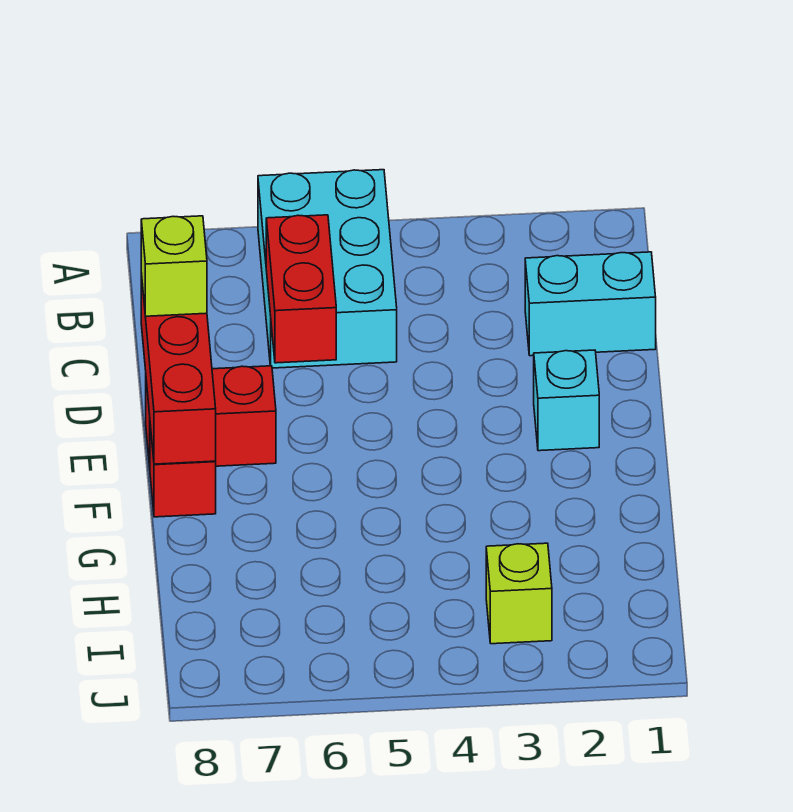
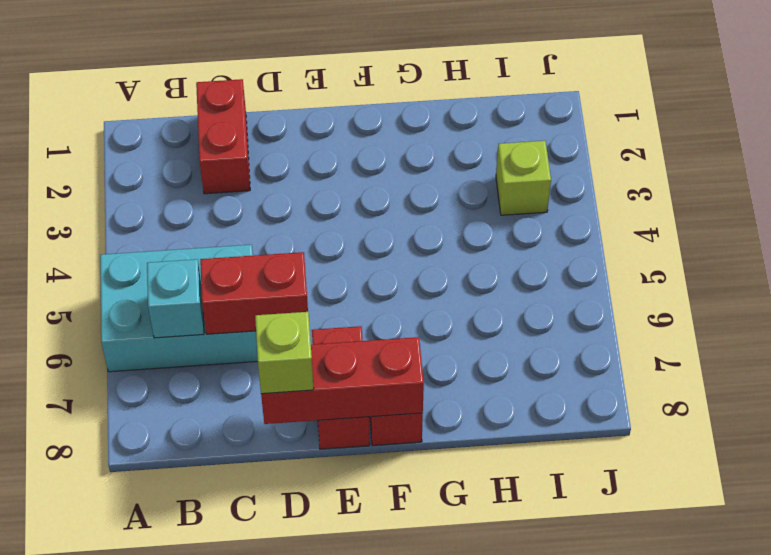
cyan brick C1:C2 level 1 -> red brick C1:C2 level 1
cyan brick E2 level 1 -> cyan brick B6 level 2

